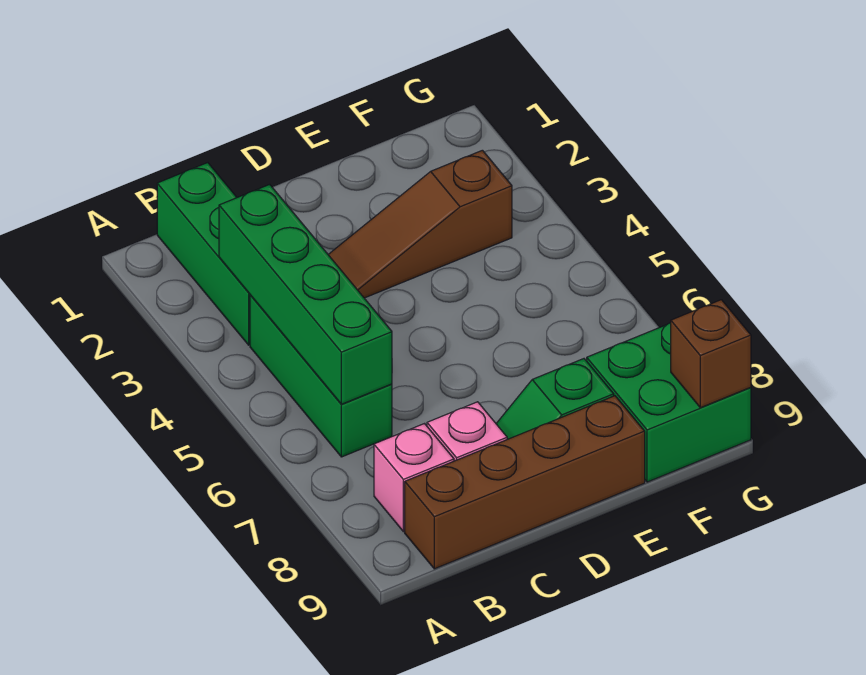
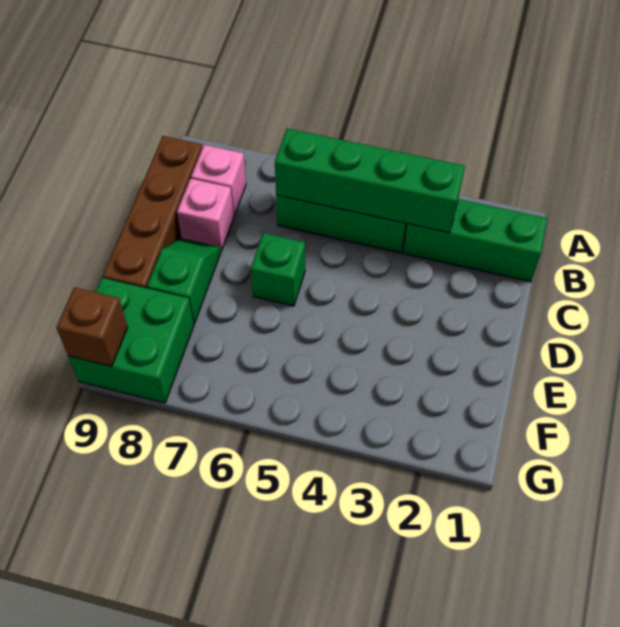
brown slope D3:F3 level 1 top F -> none
none -> green brick D6 level 1

